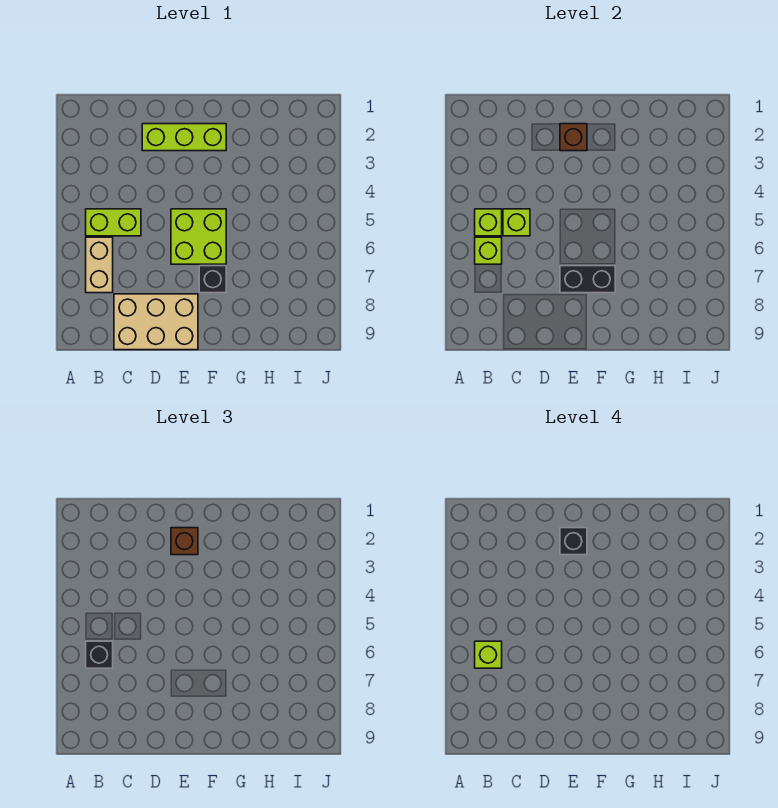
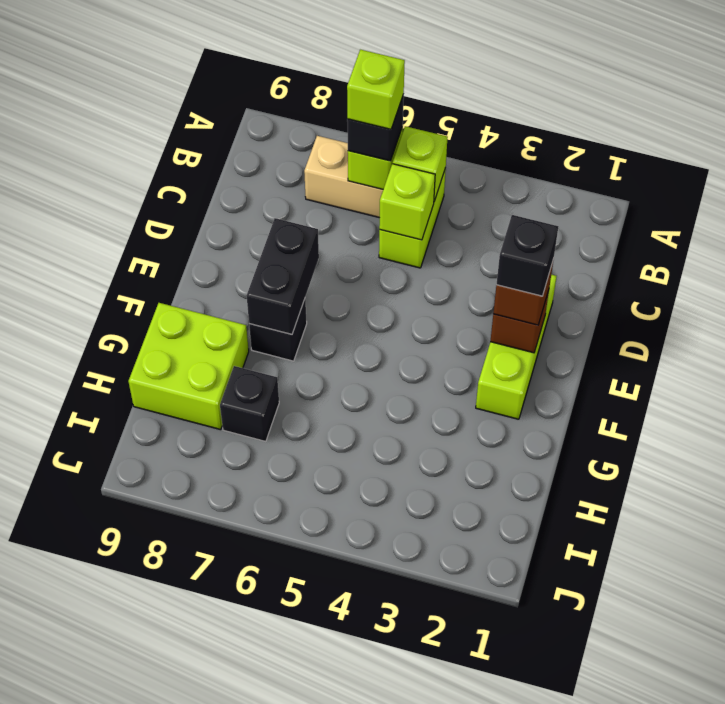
tan brick C8:E9 level 1 -> none
lime brick E5:F6 level 1 -> lime brick G8:H9 level 1
none -> black brick H7 level 1

